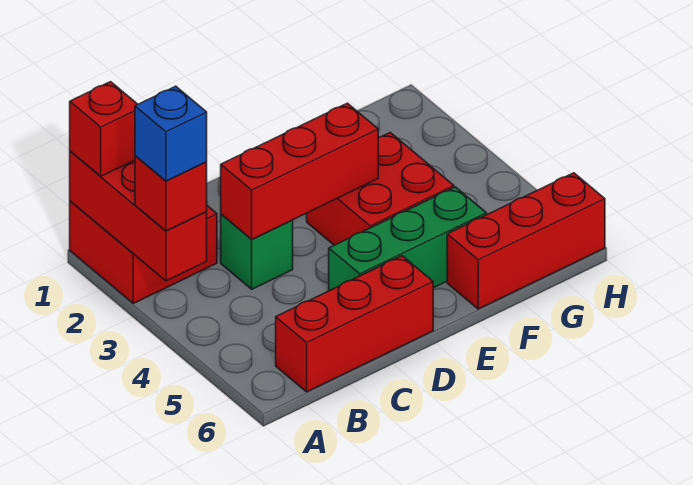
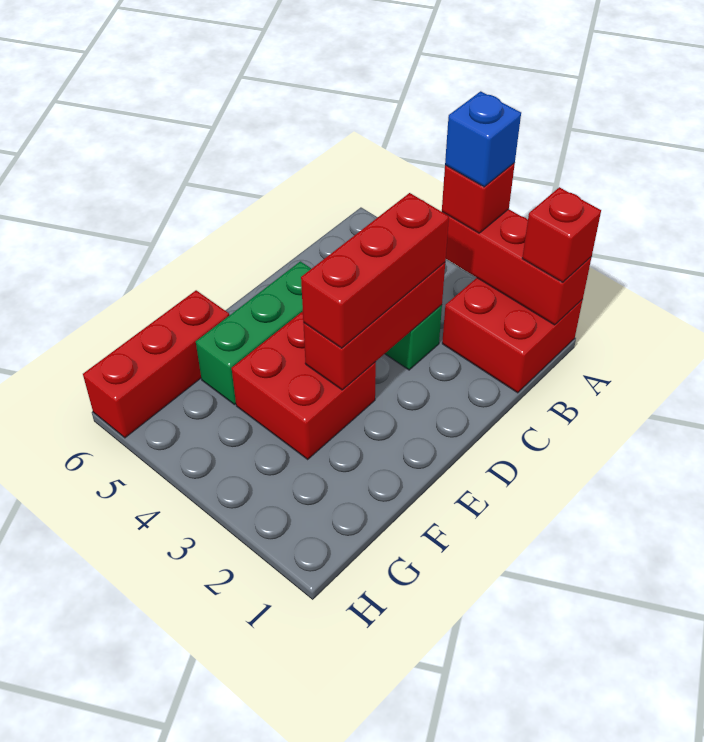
red brick B6:D6 level 1 -> red brick C3:E3 level 3

